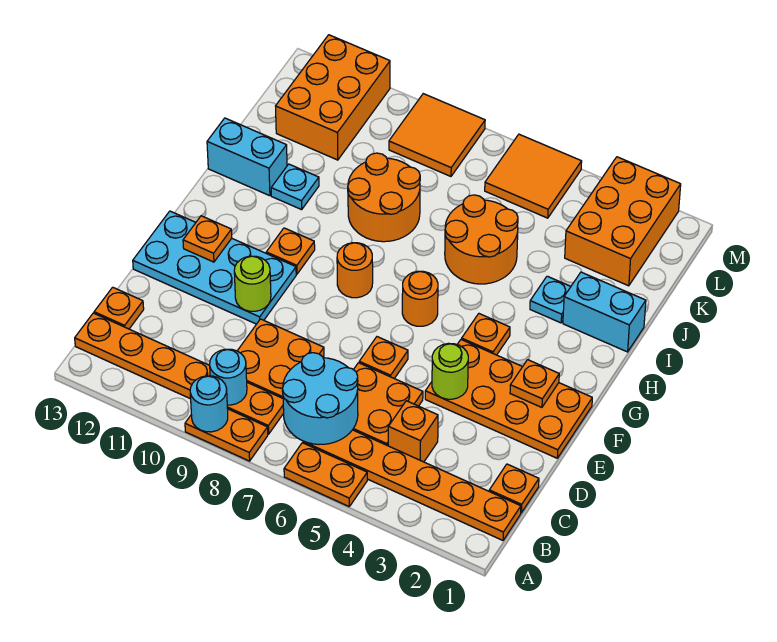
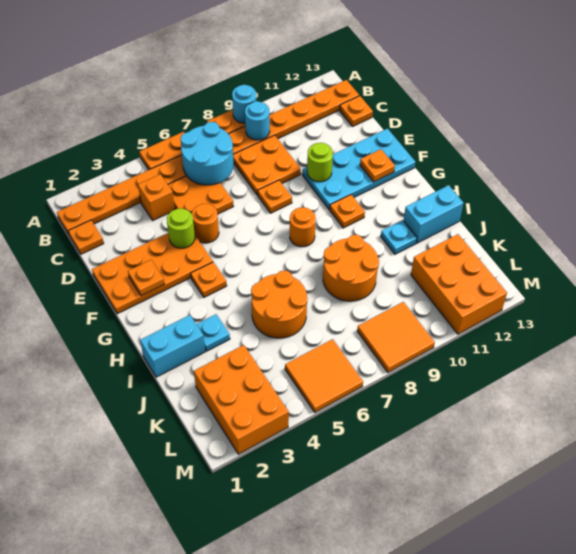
orange plate E6 level 1 -> orange plate E8 level 1
orange round brick G6 level 1 -> orange round brick E5 level 1

